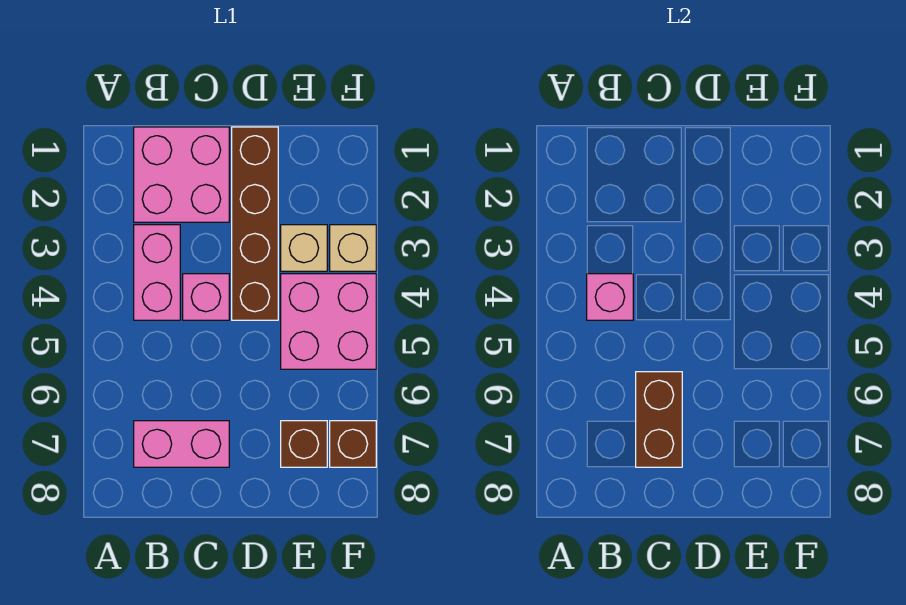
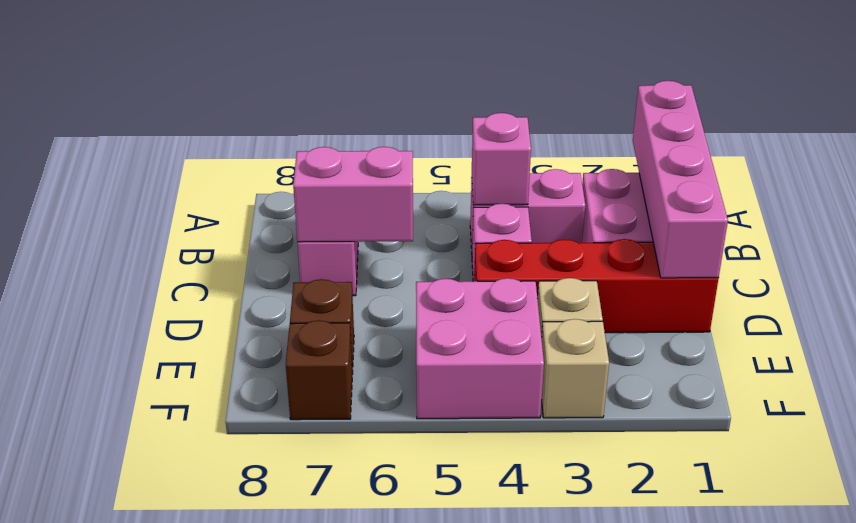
none -> pink brick A1:D1 level 2
brown brick C6:C7 level 2 -> pink brick C6:C7 level 2
brown brick D1:D4 level 1 -> red brick D1:D4 level 1

